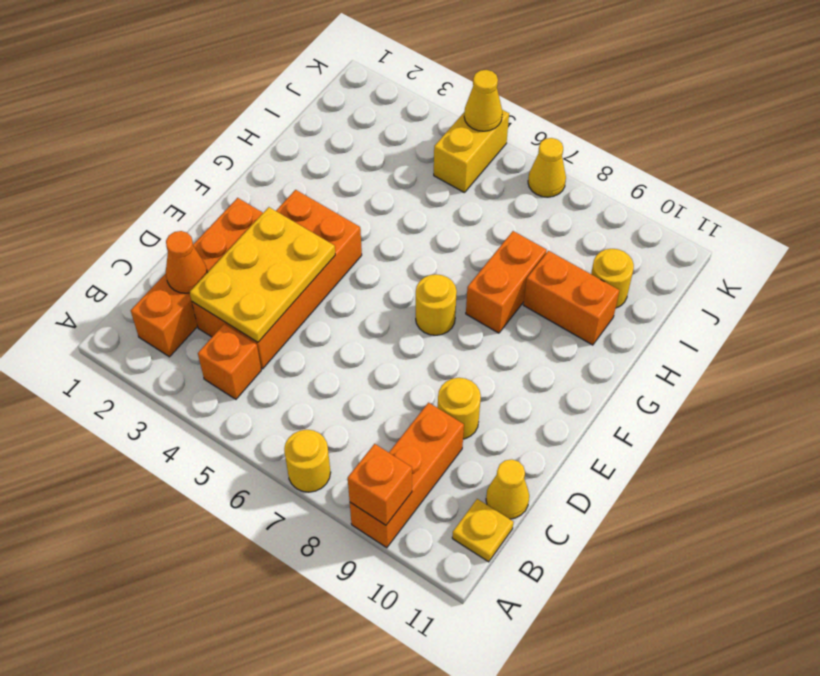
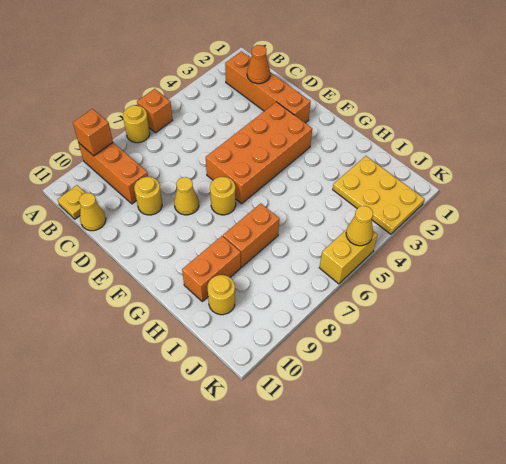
orange brick B4 level 1 -> orange brick A6 level 1
orange brick C3:F4 level 1 -> orange brick E3:F6 level 1
yellow plate C3:E4 level 2 -> yellow plate I2:K3 level 1
orange brick G8:H8 level 1 -> orange brick H7:H8 level 1
yellow brick J5:K5 level 1 -> yellow brick K5:K6 level 1
yellow cone K7 level 1 -> yellow cone E8 level 1

